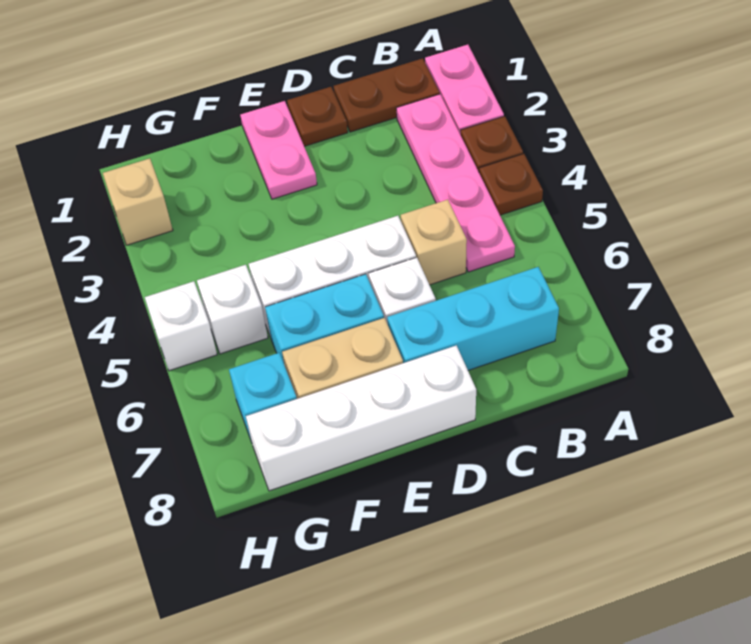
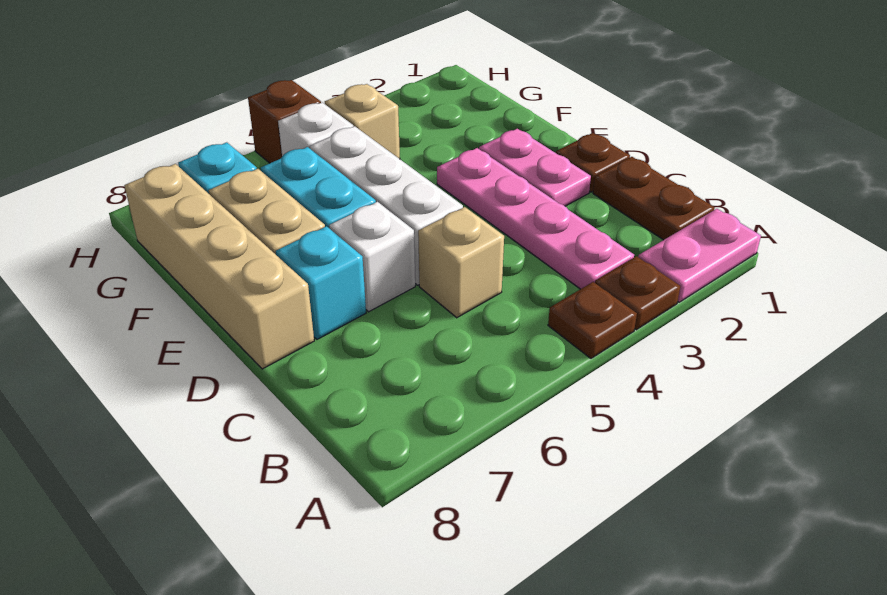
pink plate B2:B5 level 1 -> pink plate B3:E3 level 1
cyan brick B7:D7 level 1 -> cyan brick D7 level 1
white brick D8:G8 level 1 -> tan brick D8:G8 level 1
pink plate E1:E2 level 1 -> pink plate D2:E2 level 1
tan brick H2 level 1 -> tan brick G4 level 1
white brick H5 level 1 -> brown brick H5 level 1

